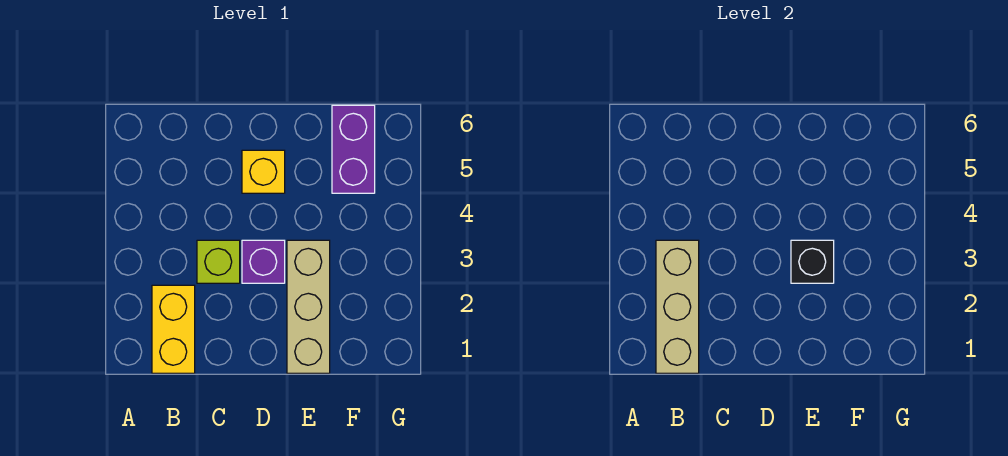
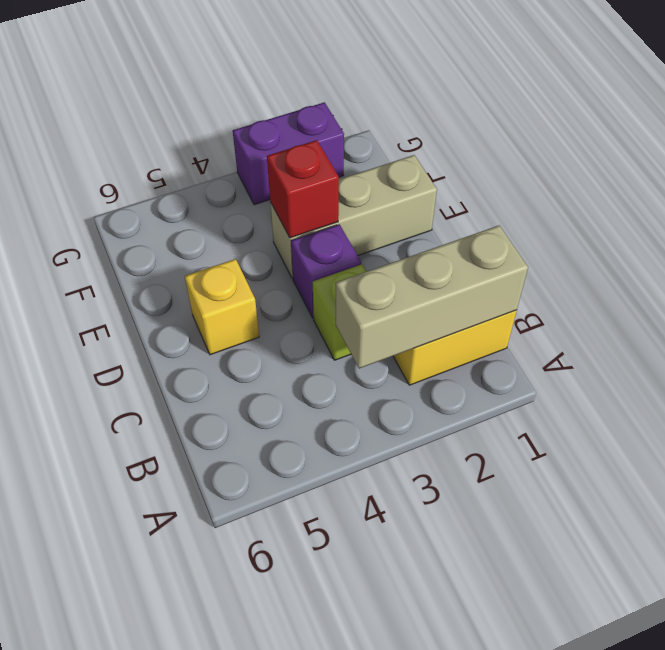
black brick E3 level 2 -> red brick E3 level 2
purple brick F5:F6 level 1 -> purple brick G2:G3 level 1

